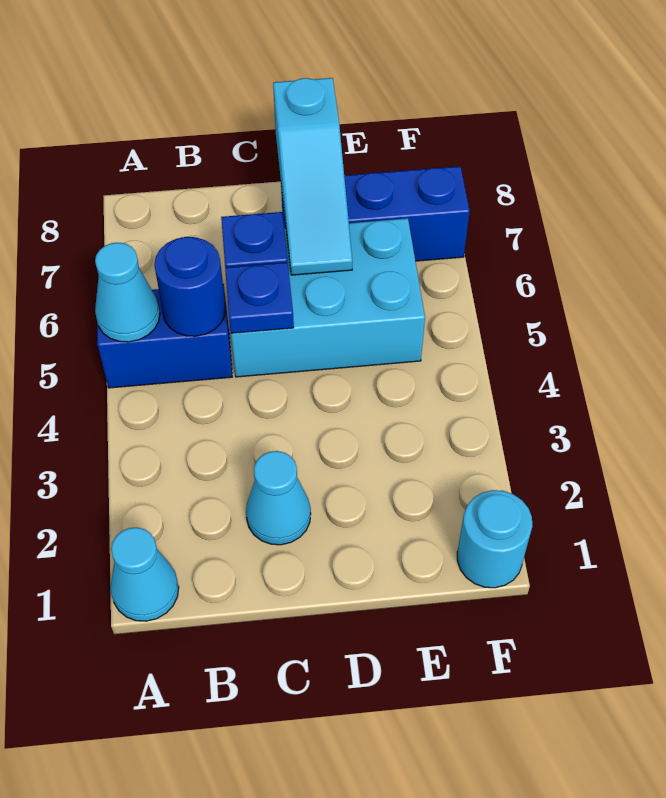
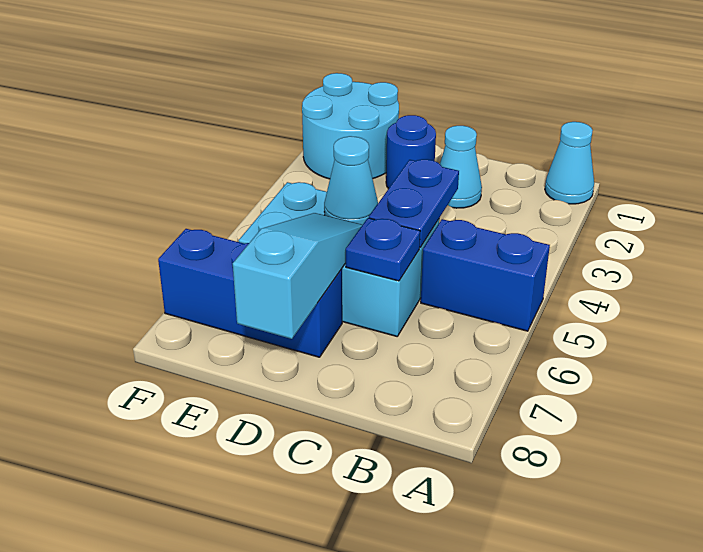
cyan cone A5 level 2 -> cyan cone D5 level 2
blue round brick B5 level 2 -> blue round brick D2 level 1
blue plate C5 level 2 -> blue plate C4:C5 level 2
cyan round brick F1 level 1 -> cyan round brick E1:F2 level 1

